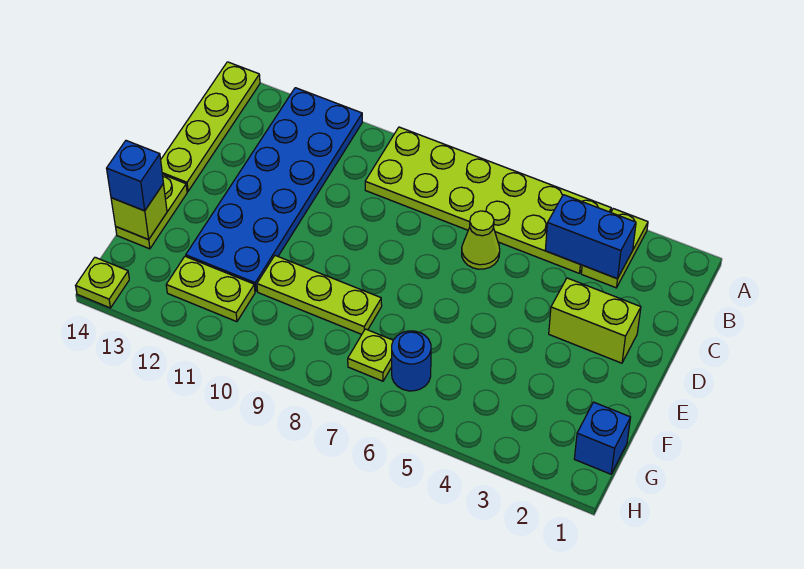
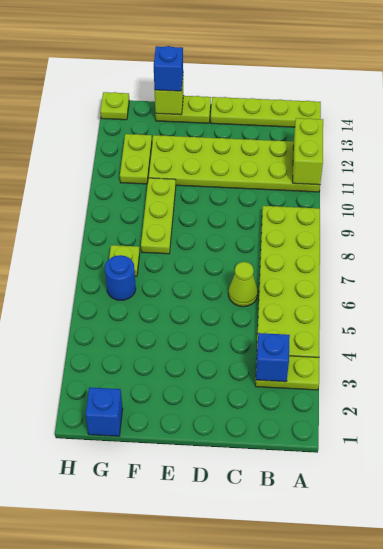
blue plate A11:F12 level 1 -> lime plate A11:F12 level 1
blue brick B3:B4 level 2 -> blue brick B3 level 2
lime brick D2:D3 level 1 -> lime brick A11:A12 level 2

